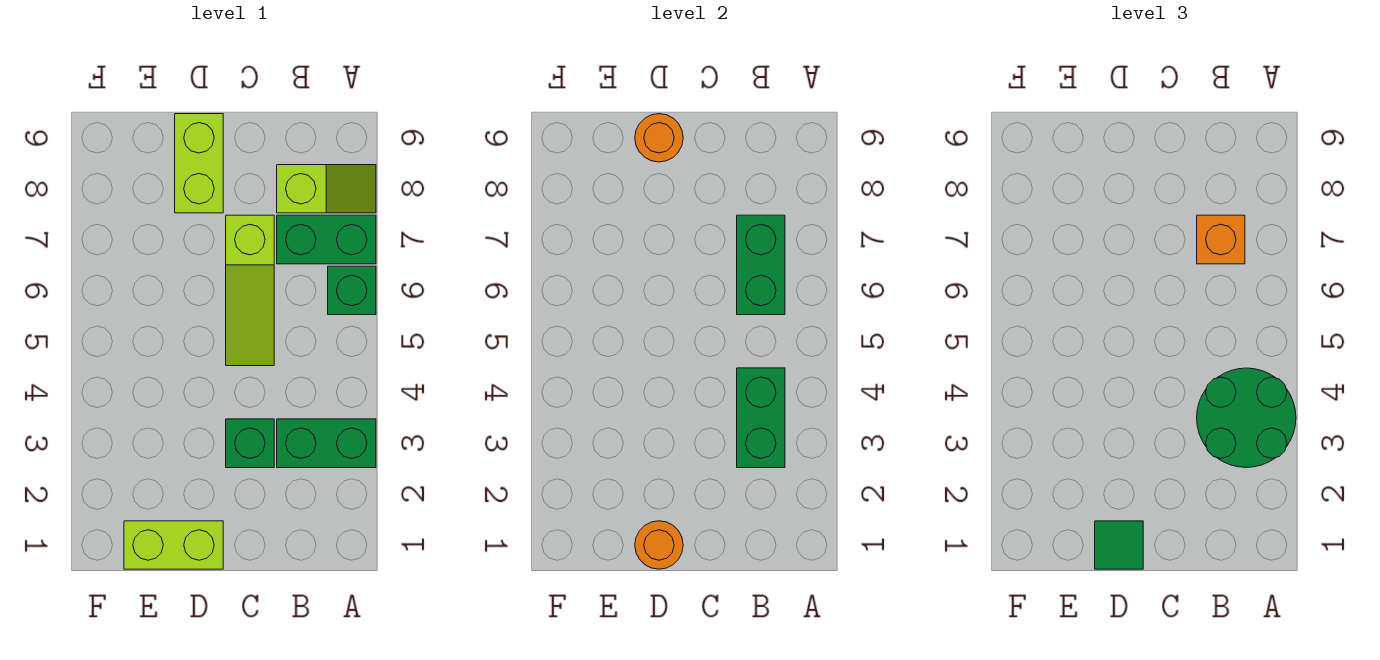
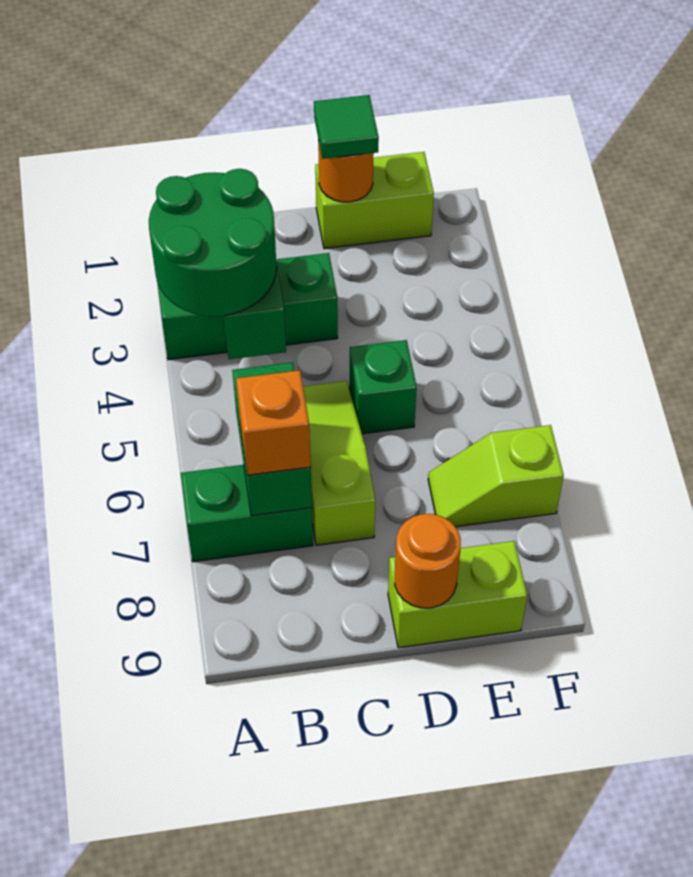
green brick A6 level 1 -> green brick D5 level 1
lime slope A8:B8 level 1 top B -> lime slope E7:F7 level 1 top F
lime brick D8:D9 level 1 -> lime brick D9:E9 level 1

